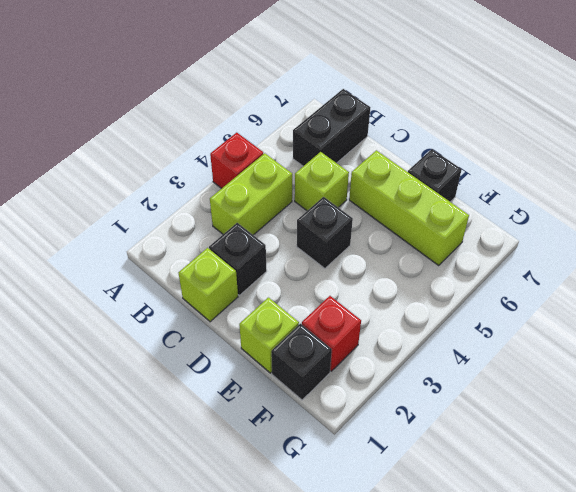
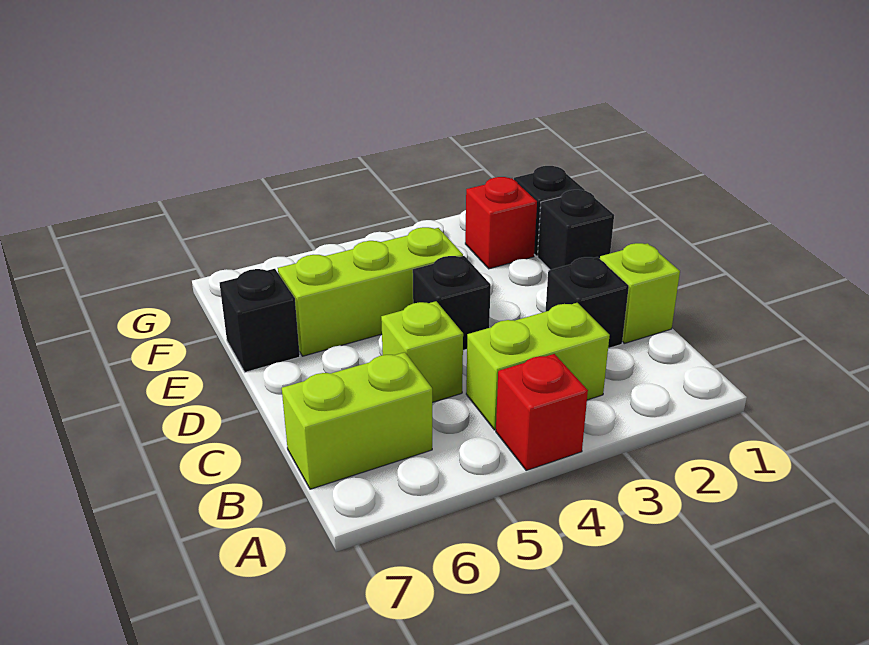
black brick B6:B7 level 1 -> lime brick B6:B7 level 1
lime brick D6:F6 level 1 -> lime brick E4:E6 level 1
lime brick E1 level 1 -> black brick E1 level 1

